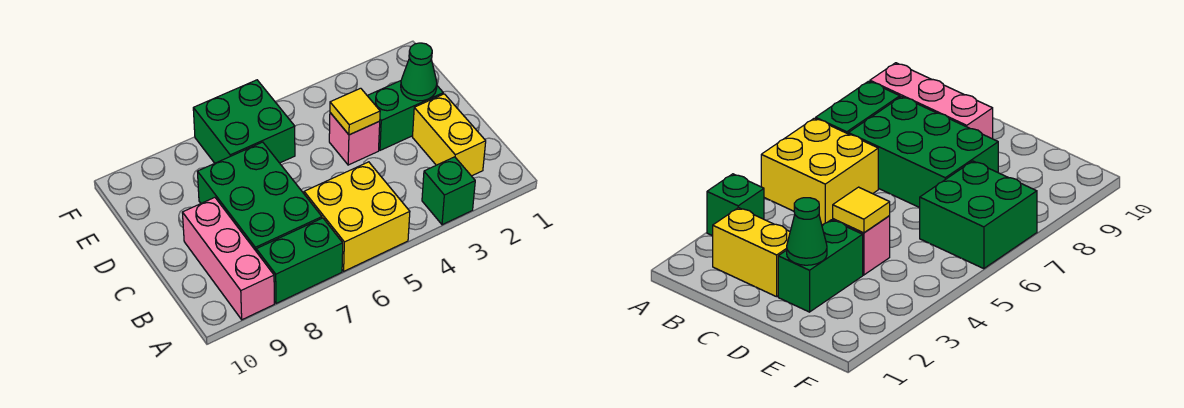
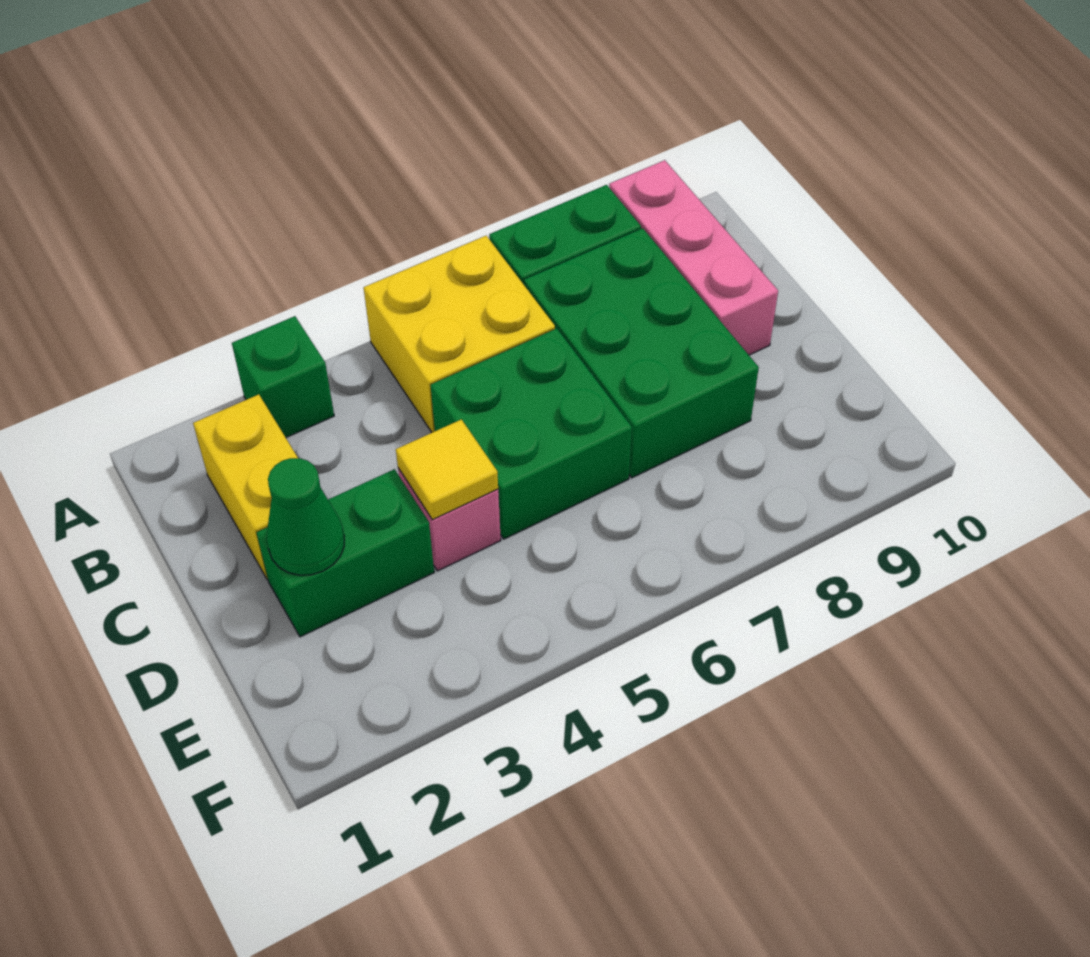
green brick E6:F7 level 1 -> green brick C5:D6 level 1

